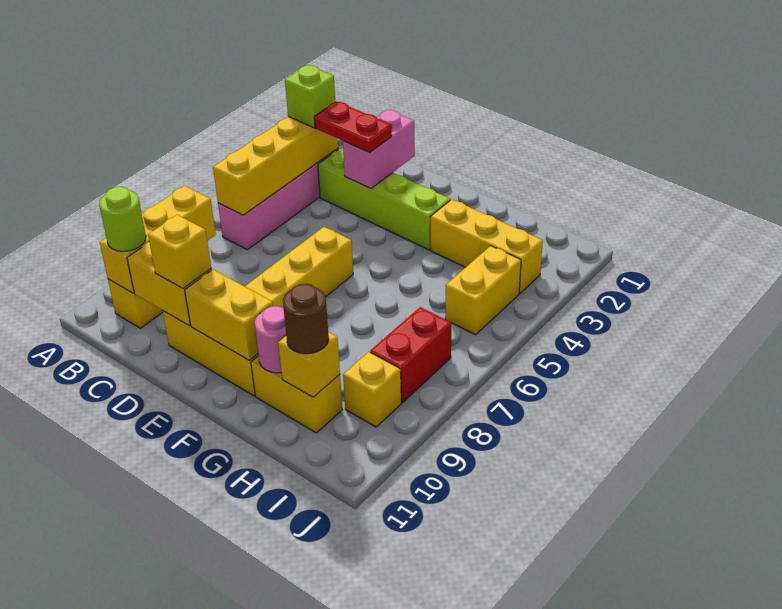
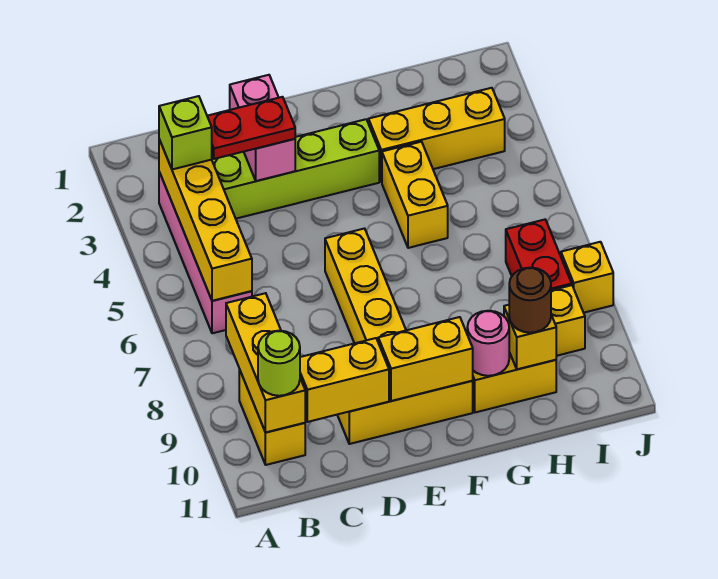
yellow brick D10 level 3 -> yellow brick J8 level 1
yellow brick I4:I5 level 1 -> yellow brick G4:G5 level 1

